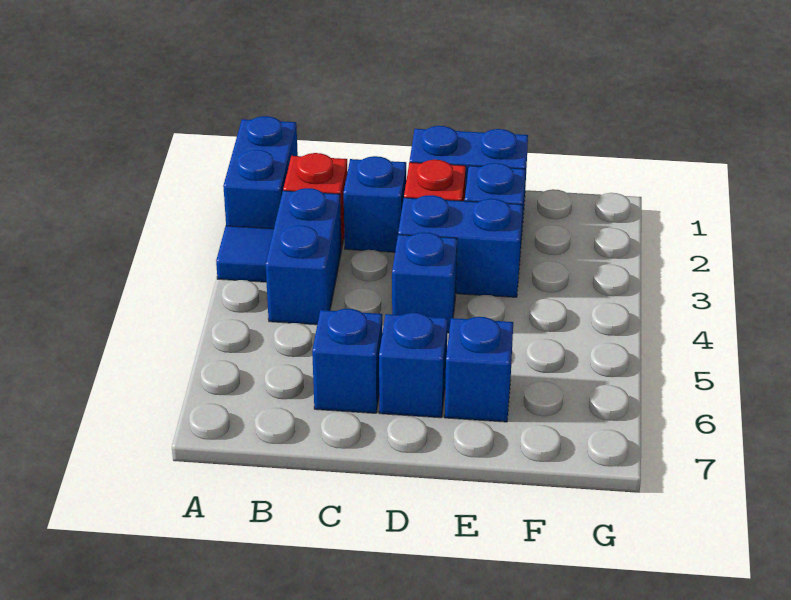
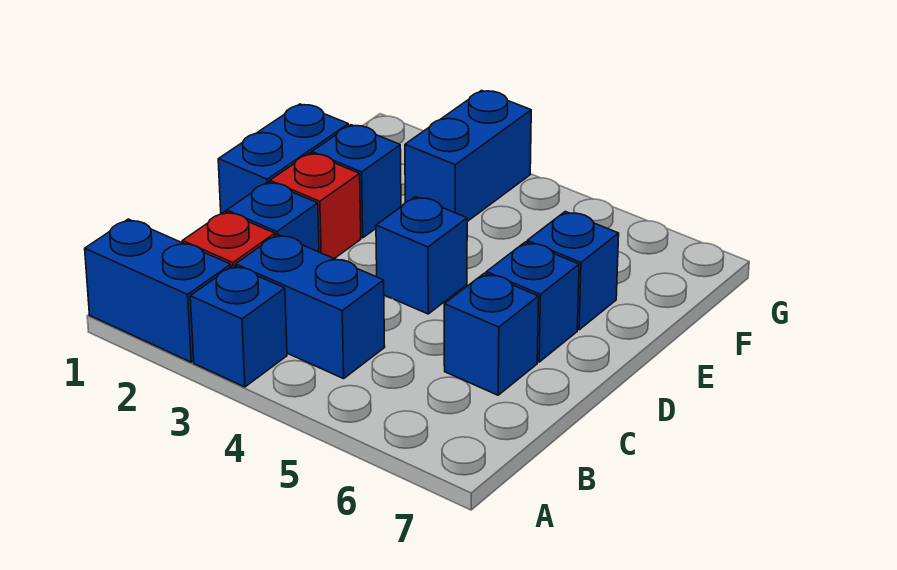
blue tile A3 level 1 -> blue brick A3 level 1
blue brick D3:E3 level 1 -> blue brick F3:G3 level 1

